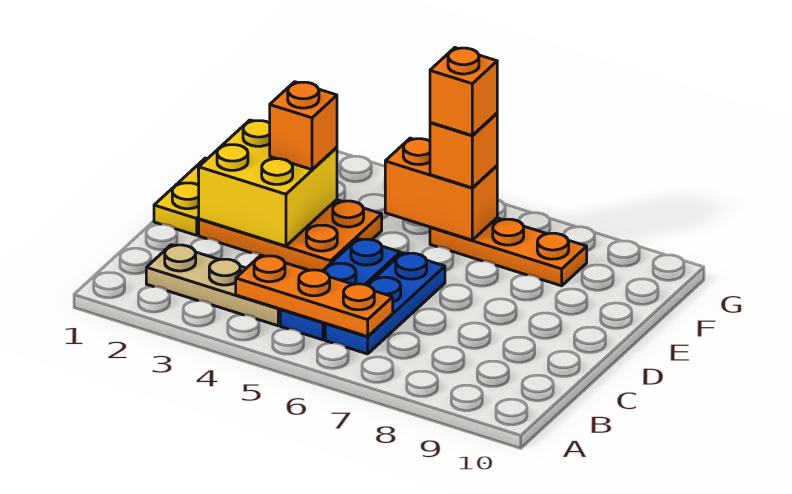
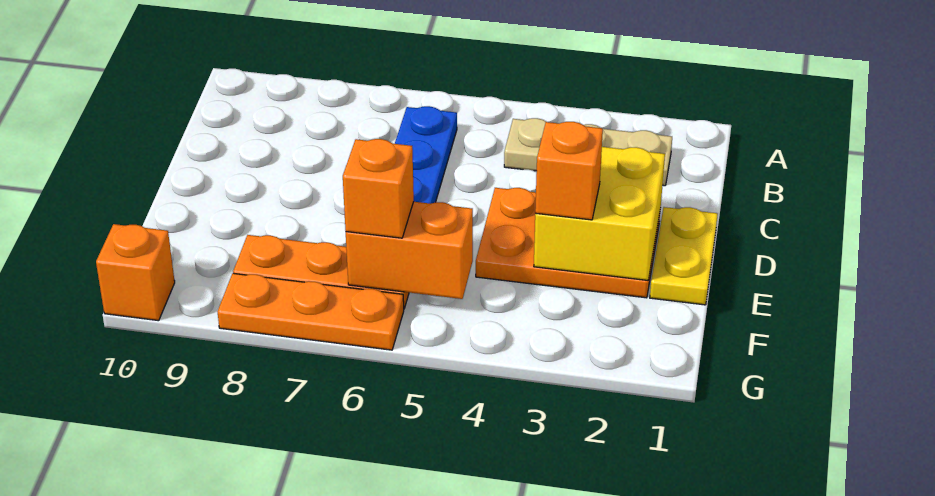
orange plate B4:B6 level 2 -> orange plate G6:G8 level 1
blue plate B5:D5 level 1 -> none
orange brick F6 level 4 -> orange brick G10 level 1

